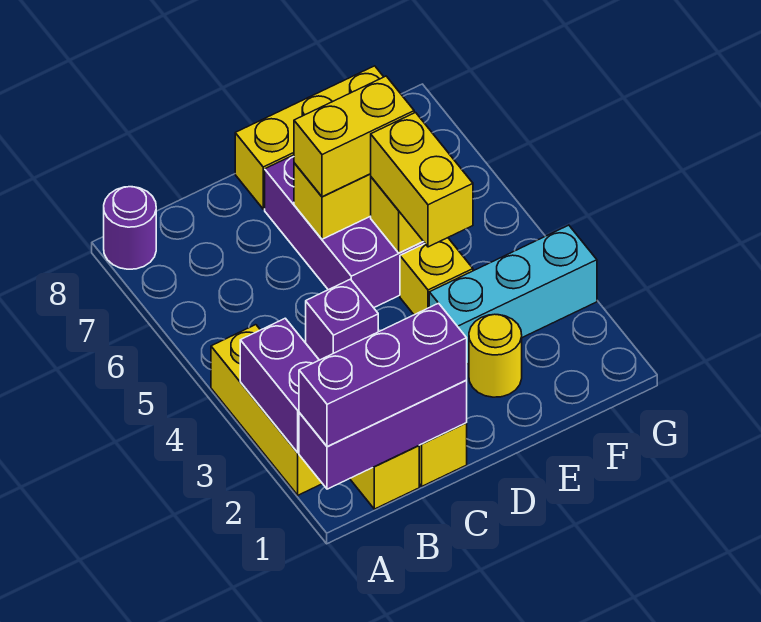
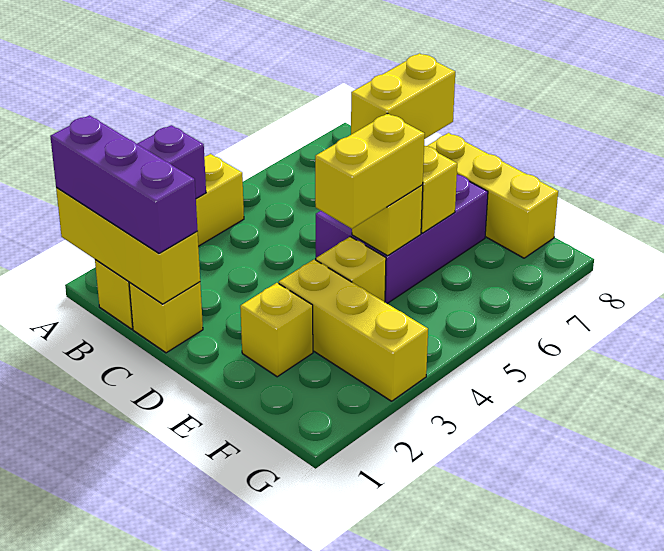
purple brick A1:C1 level 2 -> yellow brick A1:C1 level 2
purple round brick A8 level 1 -> none
purple brick C4 level 1 -> none
yellow brick D6:E6 level 3 -> yellow brick D6:D7 level 3
yellow round brick E2 level 1 -> yellow brick E2 level 1
cyan brick E3:G3 level 1 -> yellow brick E3:G3 level 1

